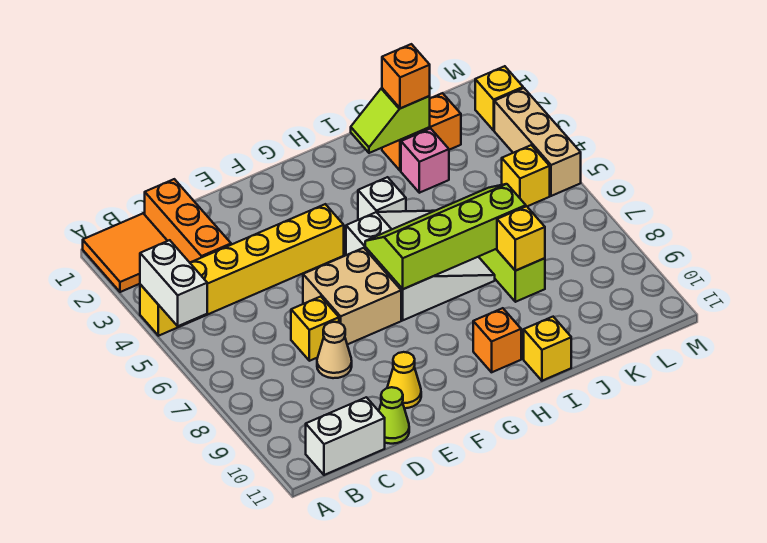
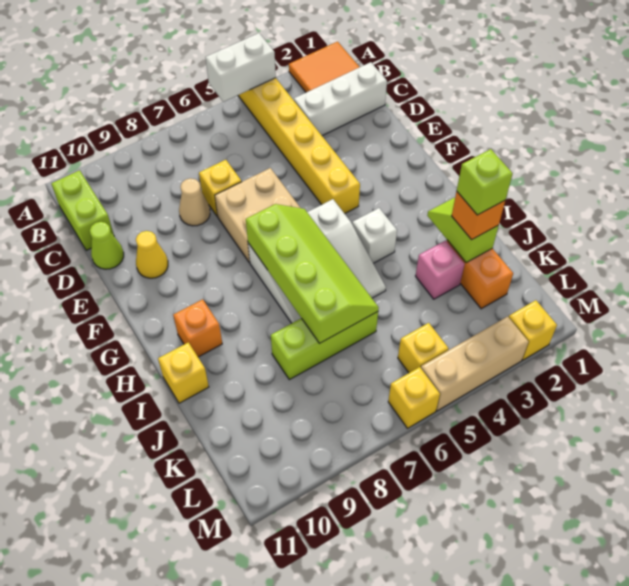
white brick B11:C11 level 1 -> lime brick B11:C11 level 1
orange brick C1:C3 level 1 -> white brick C1:C3 level 1
none -> lime brick J2 level 4
yellow brick J8 level 2 -> yellow brick M6 level 1

